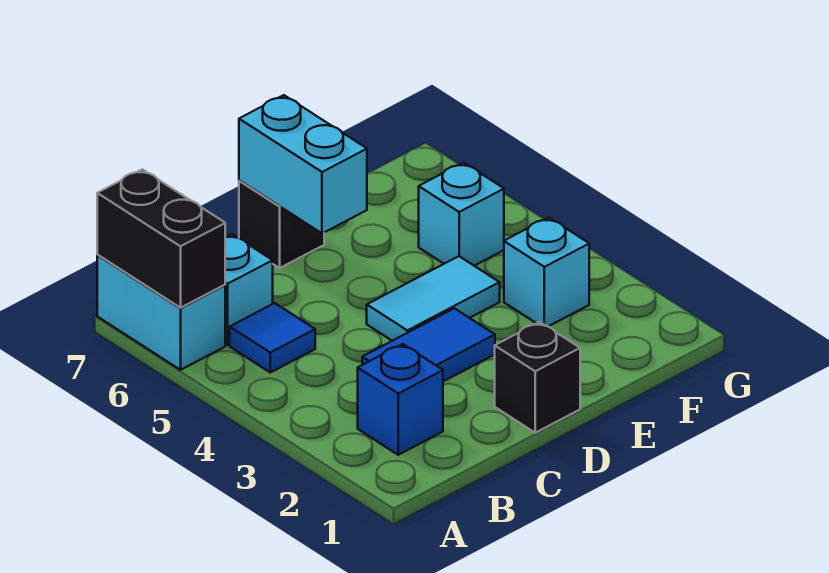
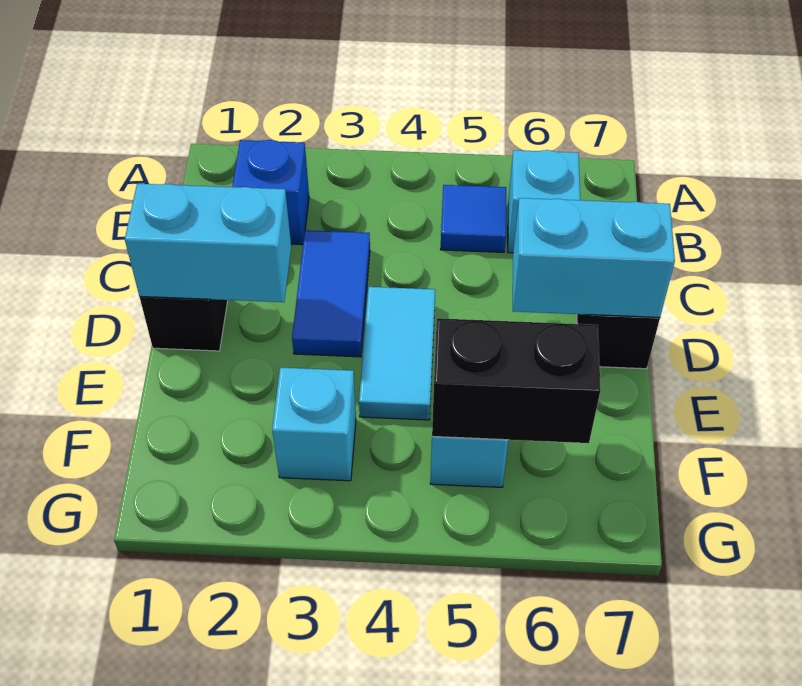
cyan brick A6:A7 level 1 -> cyan brick D1:D2 level 2
black brick A6:A7 level 2 -> black brick F5:F6 level 2

